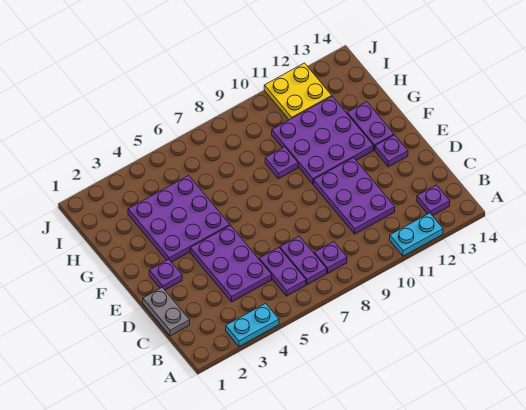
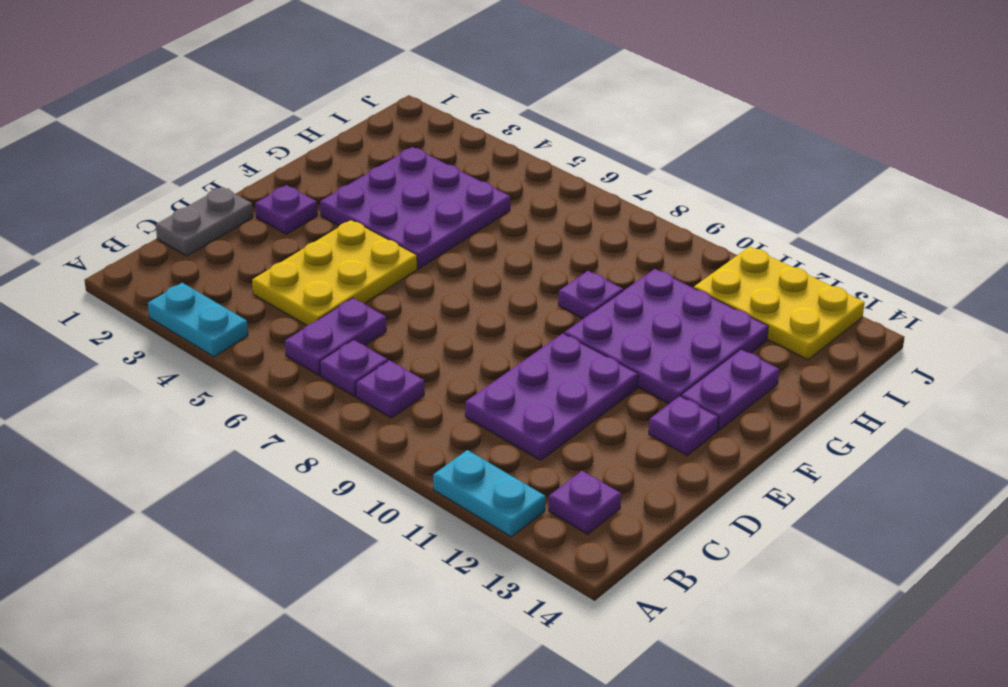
purple plate B7:C7 level 1 -> purple plate B7 level 1
purple plate C4:E5 level 1 -> yellow plate C4:E5 level 1
yellow plate I11:J12 level 1 -> yellow plate I11:J13 level 1

